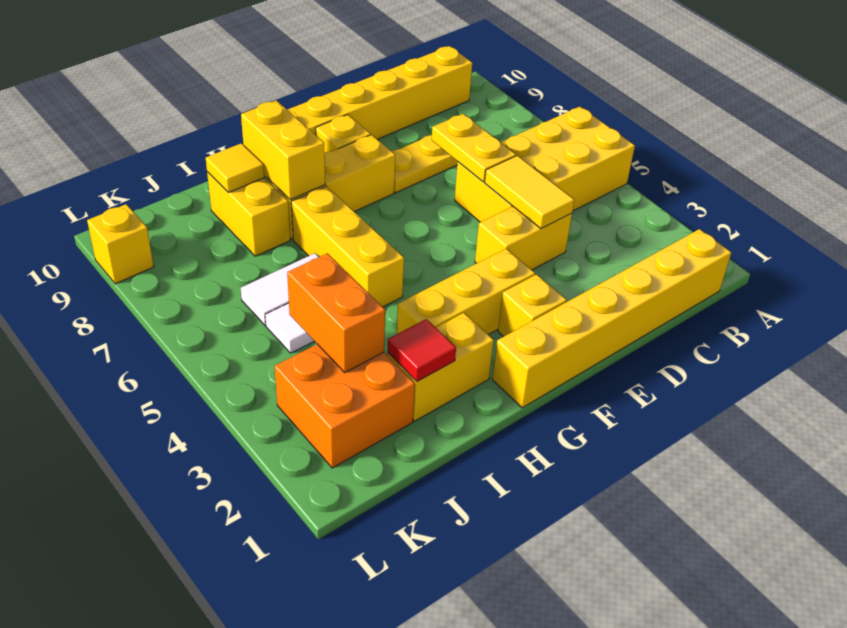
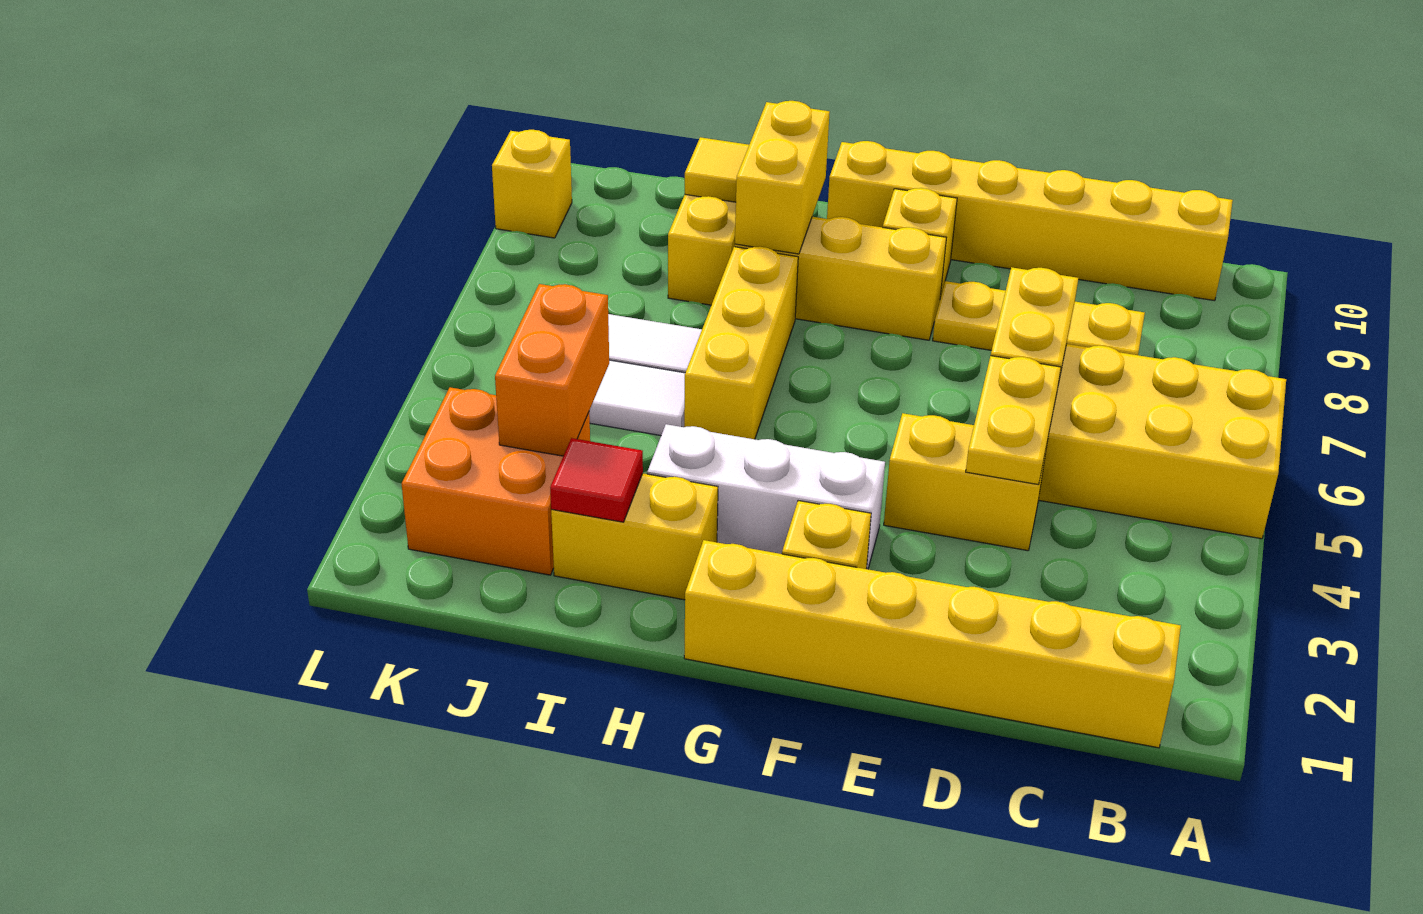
yellow tile D4:D5 level 2 -> yellow plate D4:D5 level 2
yellow brick F3:H3 level 1 -> white brick F3:H3 level 1

